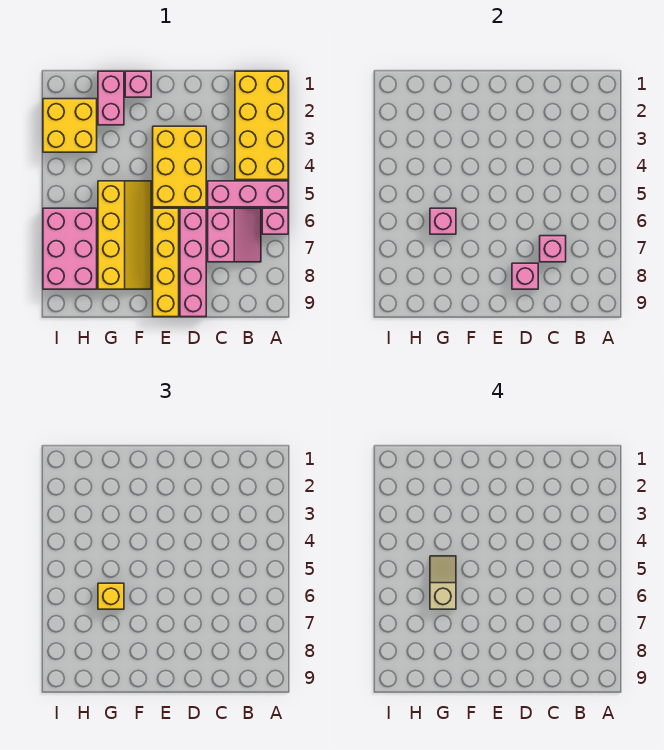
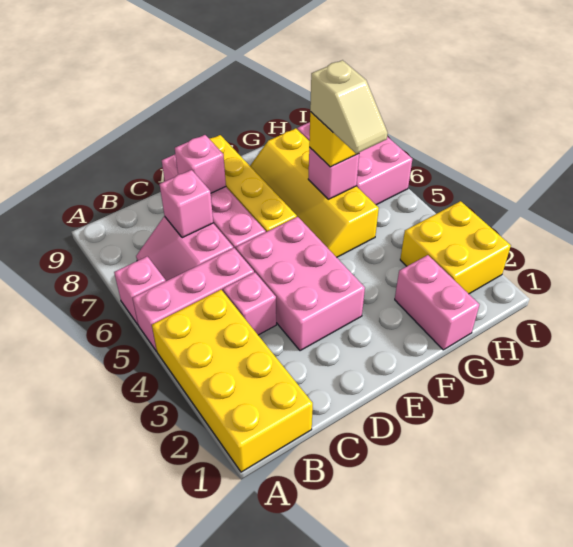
yellow brick D3:E5 level 1 -> pink brick D3:E5 level 1
pink brick F1 level 1 -> pink brick C4 level 1

